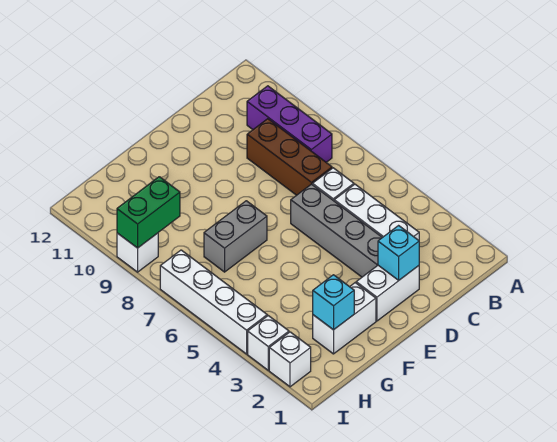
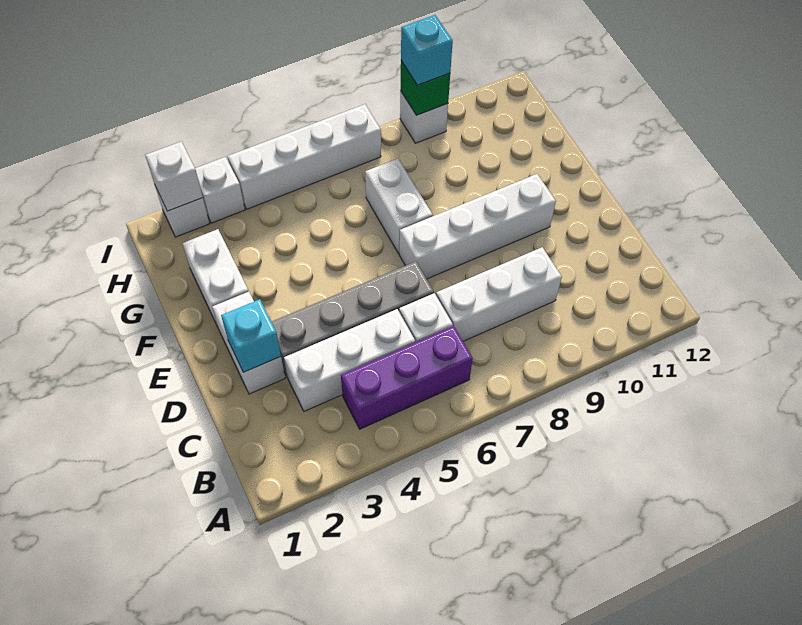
purple brick B8:B10 level 1 -> purple brick B4:B6 level 1
brown brick C7:C9 level 1 -> white brick C7:C9 level 1
none -> white brick E7:E10 level 1
grey brick F7:G7 level 1 -> white brick F7:G7 level 1
cyan brick G2 level 2 -> cyan brick I9 level 3
green brick H9:I9 level 2 -> green brick I9 level 2
none -> white brick I2 level 2

